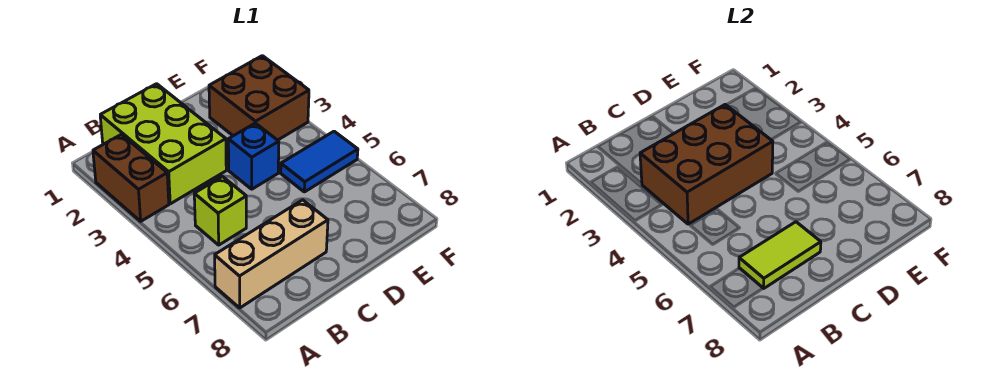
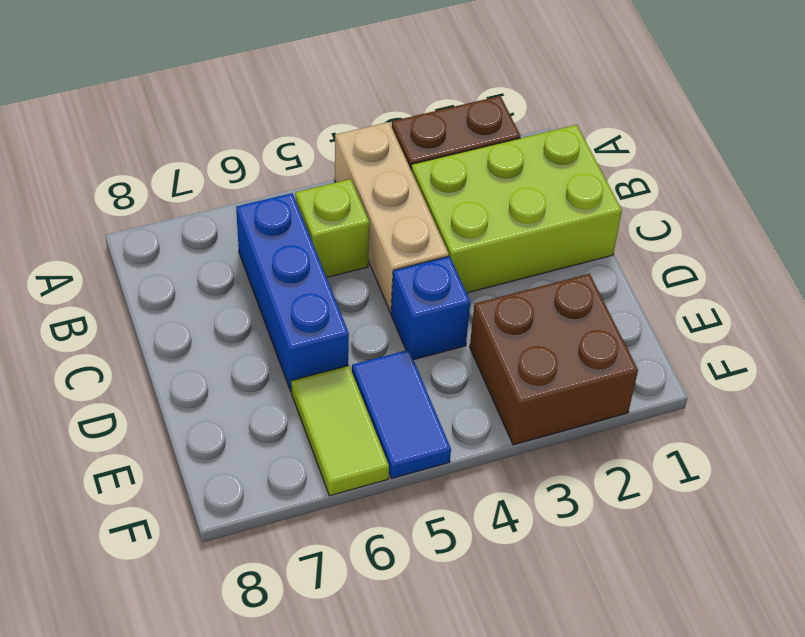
tan brick A7:C7 level 1 -> tan brick A4:C4 level 1
brown brick B3:D4 level 2 -> none
none -> blue brick B6:D6 level 1
lime tile B7:C7 level 2 -> lime tile E6:F6 level 1

